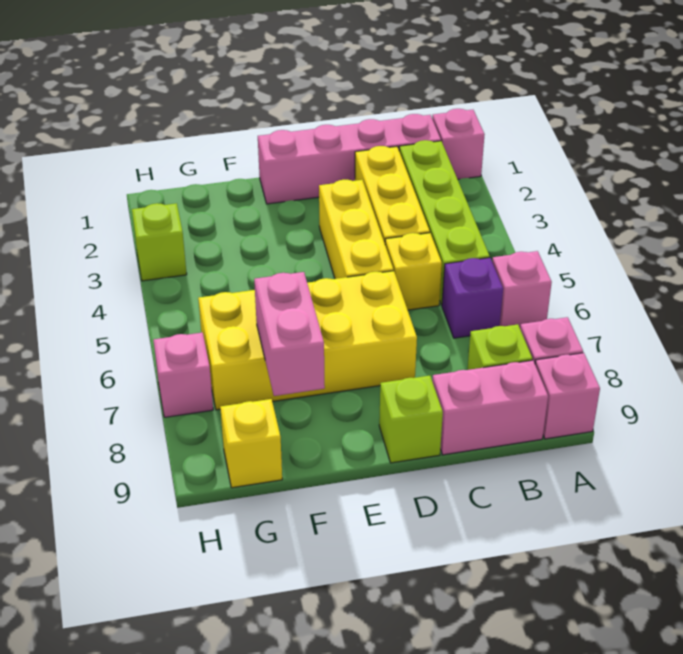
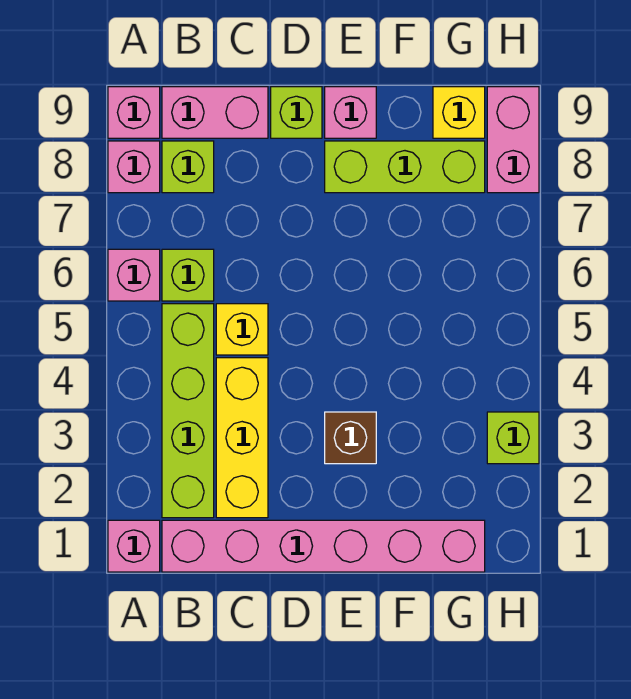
pink brick B1:E1 level 1 -> pink brick B1:G1 level 1
purple brick B6 level 1 -> lime brick B6 level 1
yellow brick D3:D5 level 1 -> none
yellow brick D6:G7 level 1 -> none
none -> brown brick E3 level 1
none -> lime brick E8:G8 level 1
pink brick F7:F8 level 2 -> pink brick H8:H9 level 1
pink brick H7 level 1 -> pink brick E9 level 1

